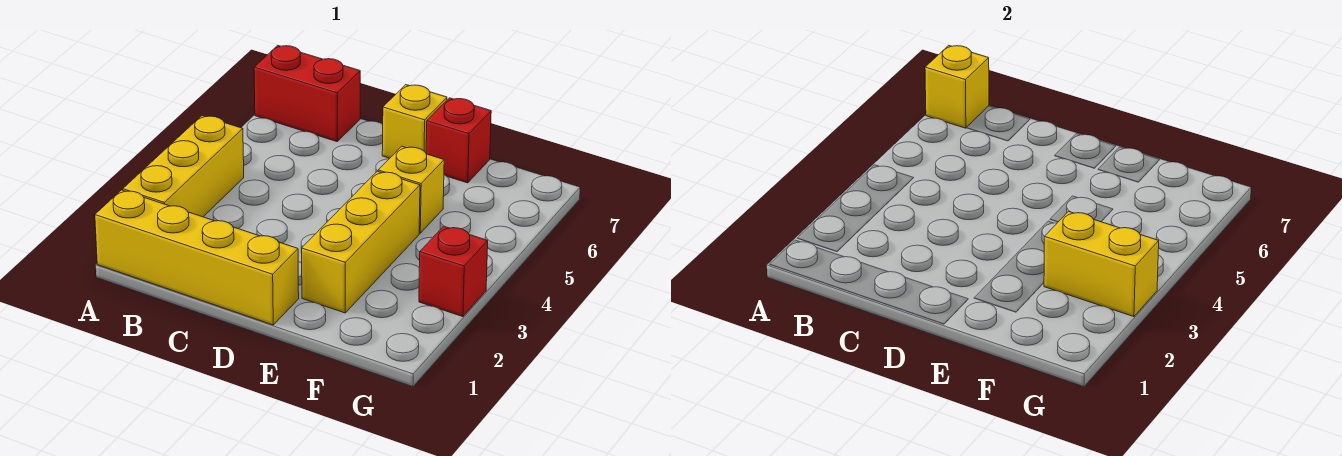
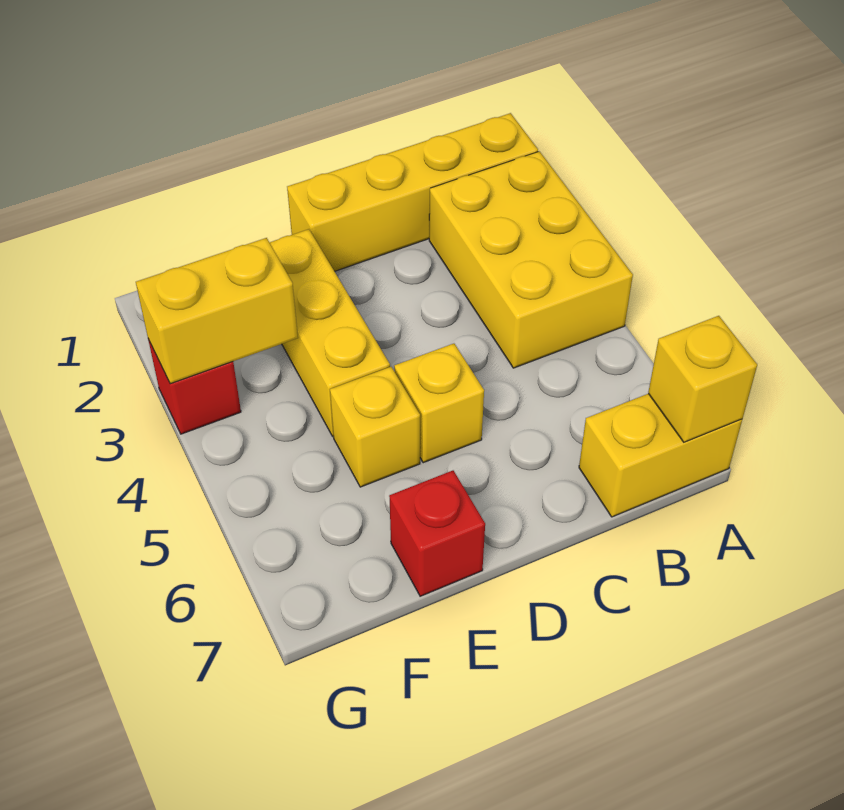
yellow brick A2:A4 level 1 -> yellow brick A2:B4 level 1
red brick A7:B7 level 1 -> yellow brick A7:B7 level 1
yellow brick D7 level 1 -> yellow brick D5 level 1

